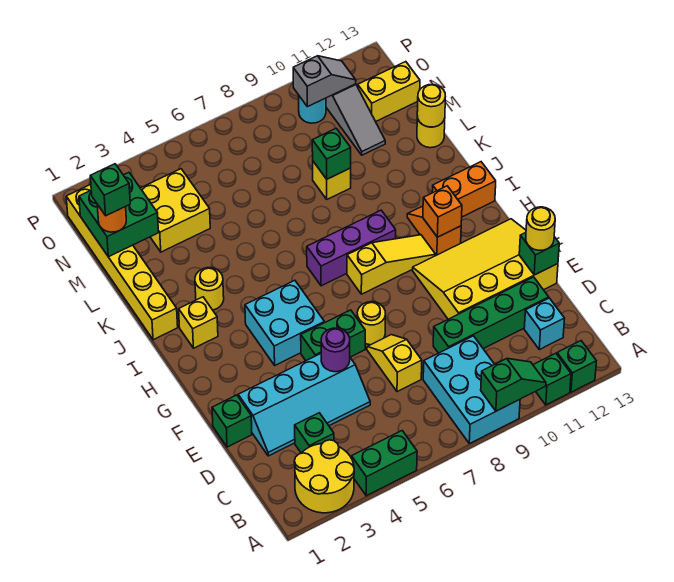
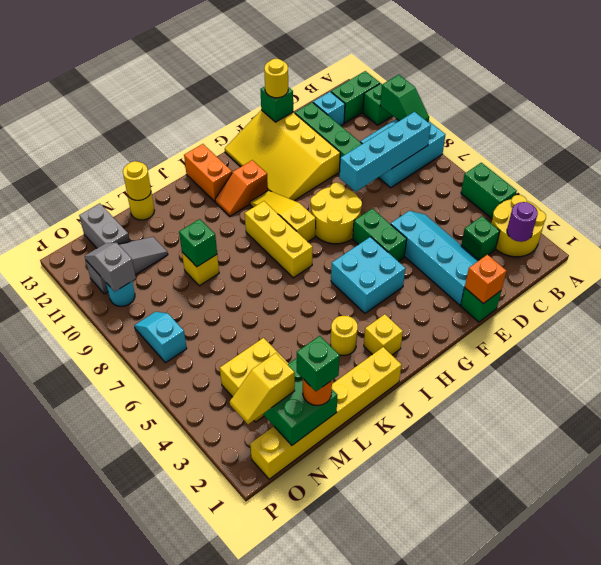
green slope A9:A10 level 2 top 9 -> green slope A9:A10 level 2 top 10
green brick A12 level 1 -> green brick A12:B12 level 1
none -> cyan brick B8:E8 level 2
yellow slope D7:E7 level 1 top D -> yellow slope N2:O2 level 3 top N
purple round brick E5 level 2 -> purple round brick B2 level 2
yellow round brick F7 level 1 -> yellow round brick F7:G8 level 1
orange brick H11 level 2 -> orange brick E1 level 2
purple brick I7:I9 level 1 -> yellow brick I7:I9 level 1
yellow brick N12:N13 level 1 -> grey brick N12:N13 level 1
none -> cyan slope O7:O8 level 1 top 7

